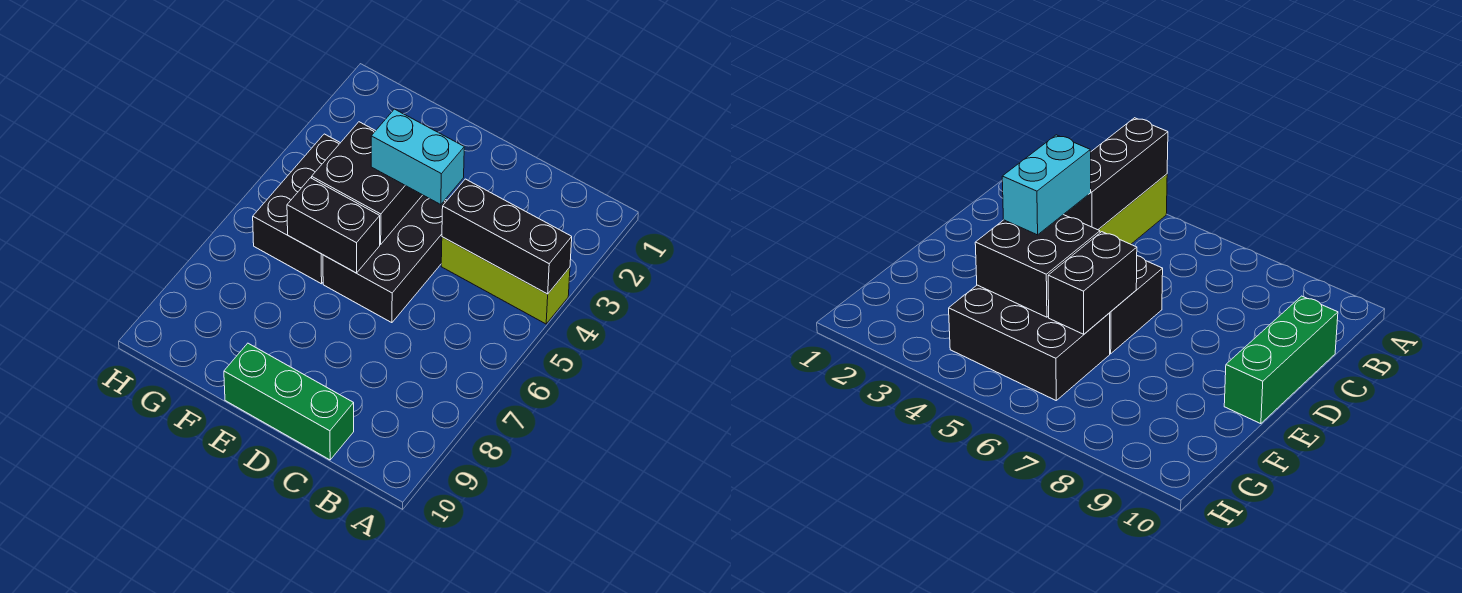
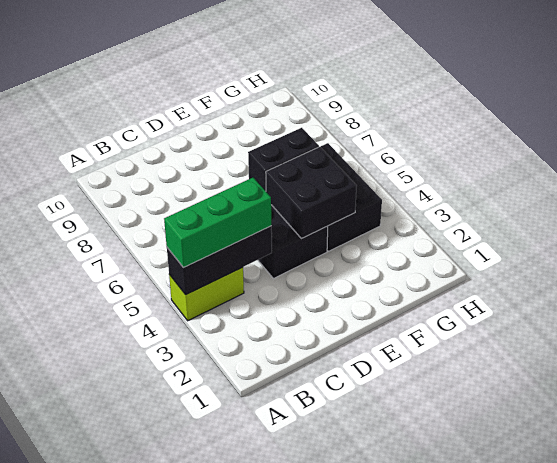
lime brick A4:C4 level 1 -> lime brick A4:B4 level 1
green brick C10:E10 level 1 -> green brick A4:C4 level 3
cyan brick D4:E4 level 3 -> none

